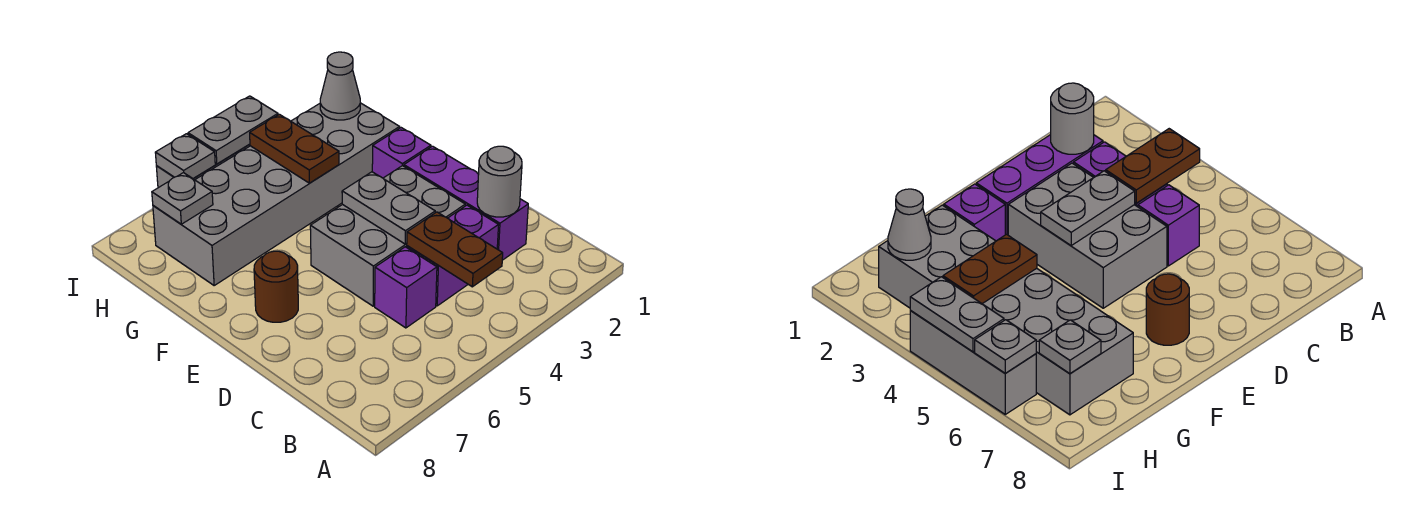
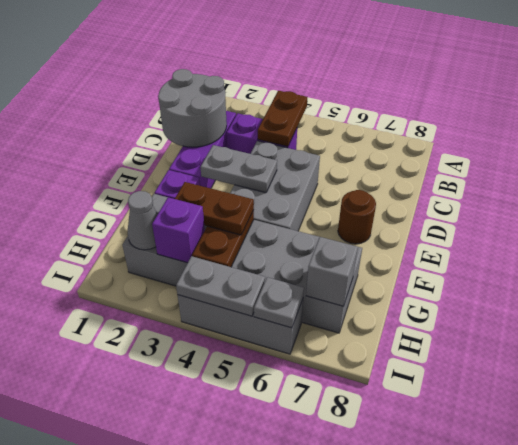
grey round brick C2 level 2 -> grey round brick C1:D2 level 2
purple brick C5 level 1 -> purple brick H3 level 2
grey brick D3:E5 level 1 -> grey brick D4:F5 level 1
grey plate D4:E4 level 2 -> grey plate E3:E4 level 2
none -> brown plate G3:G4 level 3
grey plate H7 level 2 -> grey brick H7 level 2

